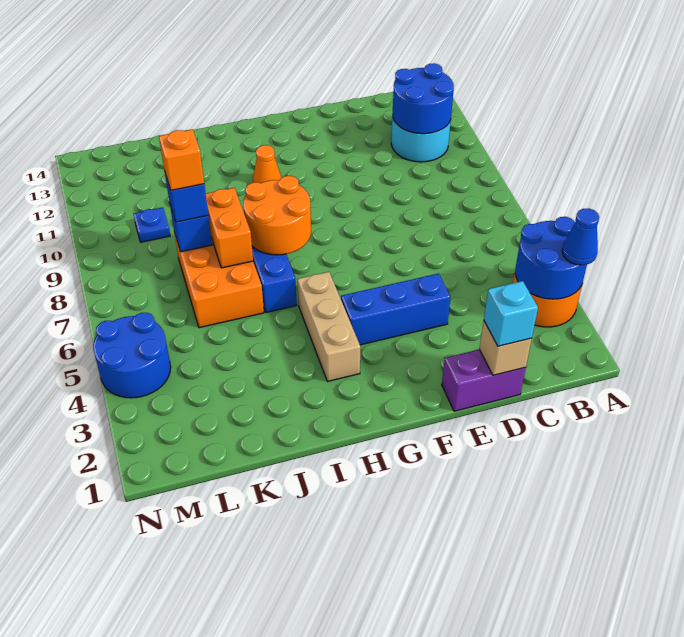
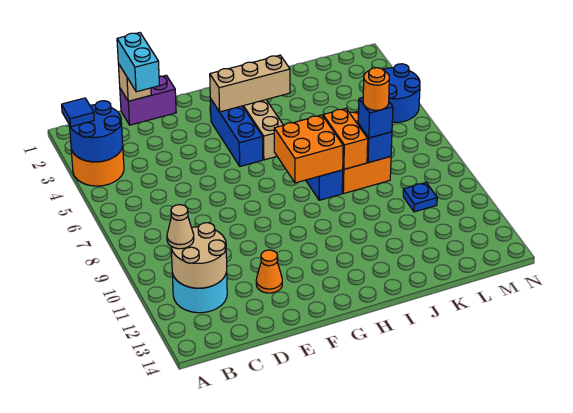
blue cone A3 level 3 -> blue tile A3 level 3
blue round brick B11:C12 level 2 -> tan round brick B11:C12 level 2
none -> tan cone B11 level 3
cyan brick D1 level 3 -> cyan brick D1:D2 level 3
blue brick E4:G4 level 1 -> blue brick G3:G5 level 1
none -> tan brick G3:I3 level 2
orange round brick H7:I8 level 2 -> orange brick H7:I8 level 2
orange cone H11 level 1 -> orange cone E12 level 1
orange brick K8 level 4 -> orange round brick K8 level 4

